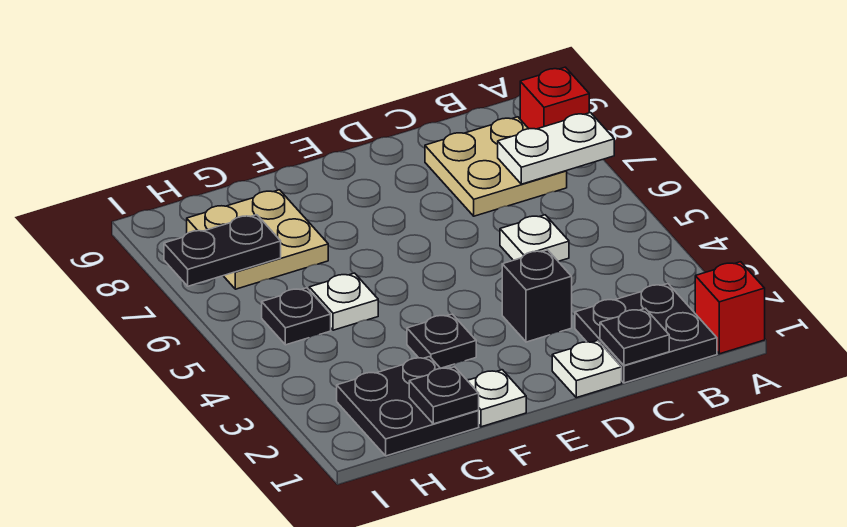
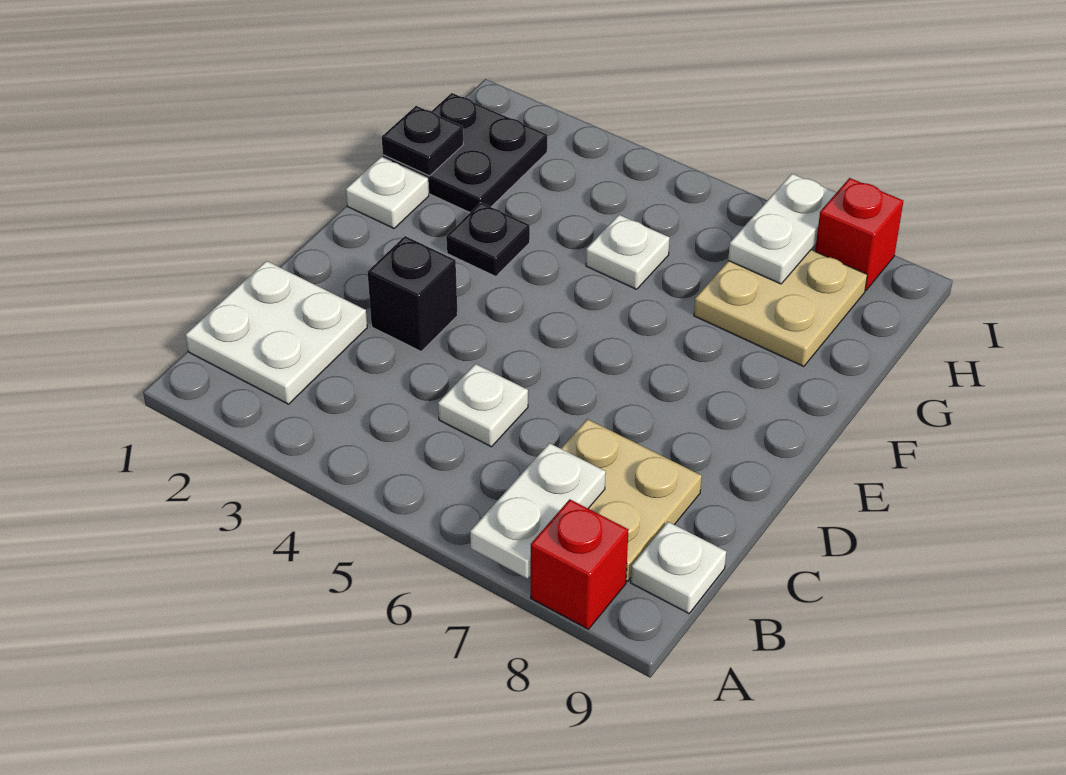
red brick A1 level 1 -> red brick I8 level 1
black plate B1:C2 level 1 -> white plate B1:C2 level 1
black plate C1 level 2 -> none
white plate D1 level 1 -> white plate B9 level 1
black plate H5 level 1 -> none
black plate H7:I7 level 2 -> white plate H7:I7 level 2

